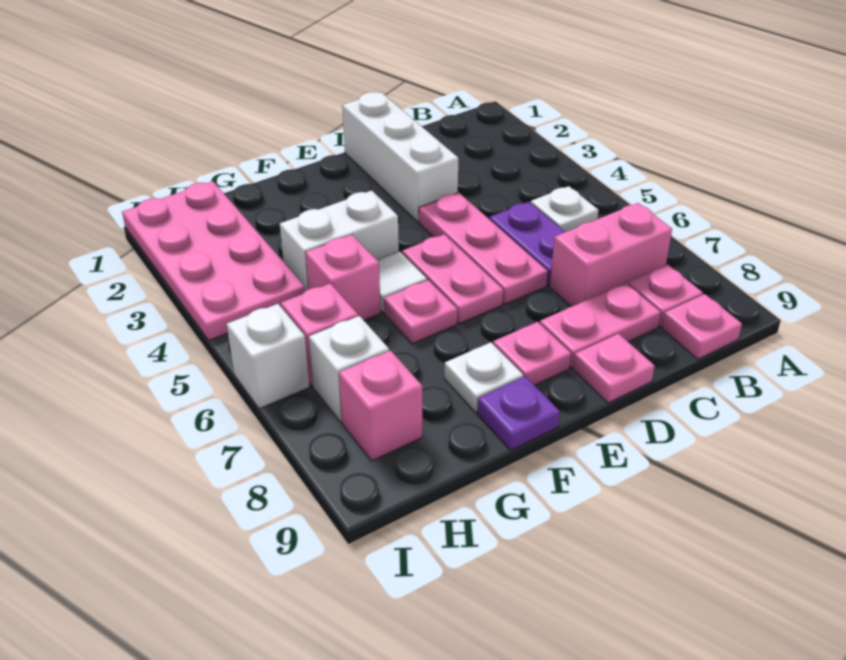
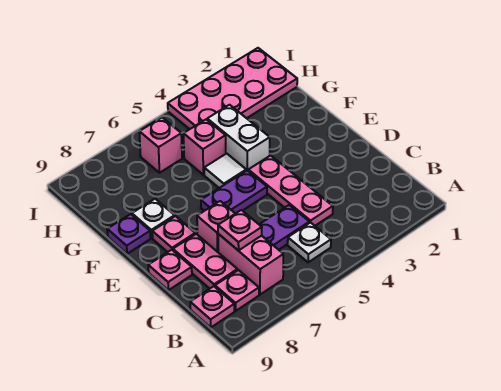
white brick D1:D3 level 1 -> none
pink plate D4:D6 level 1 -> pink plate C4:E4 level 1
pink plate E5:E6 level 1 -> purple plate E5:E6 level 1
pink plate F6 level 1 -> pink plate C7 level 2
white brick H7 level 1 -> none
pink brick H8 level 1 -> pink brick D7 level 1
white brick I6 level 1 -> none

